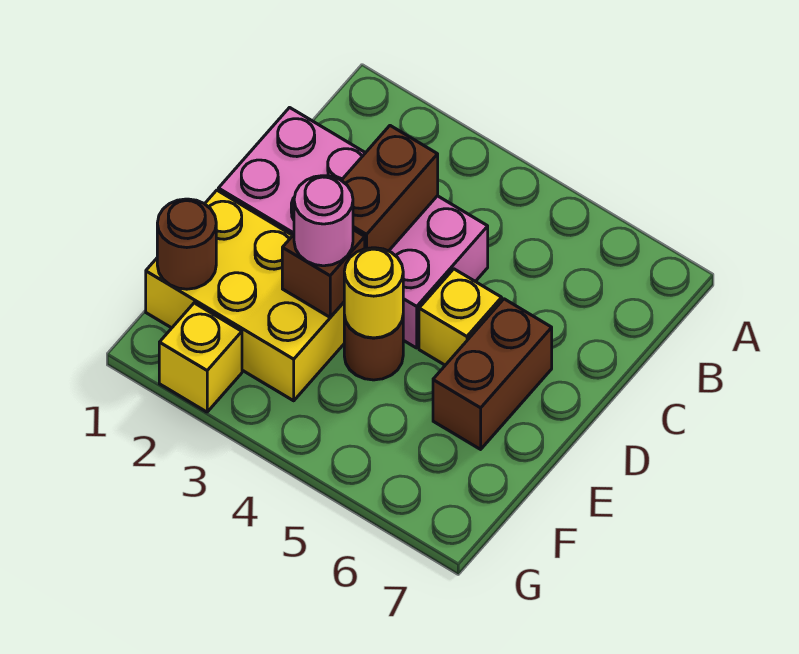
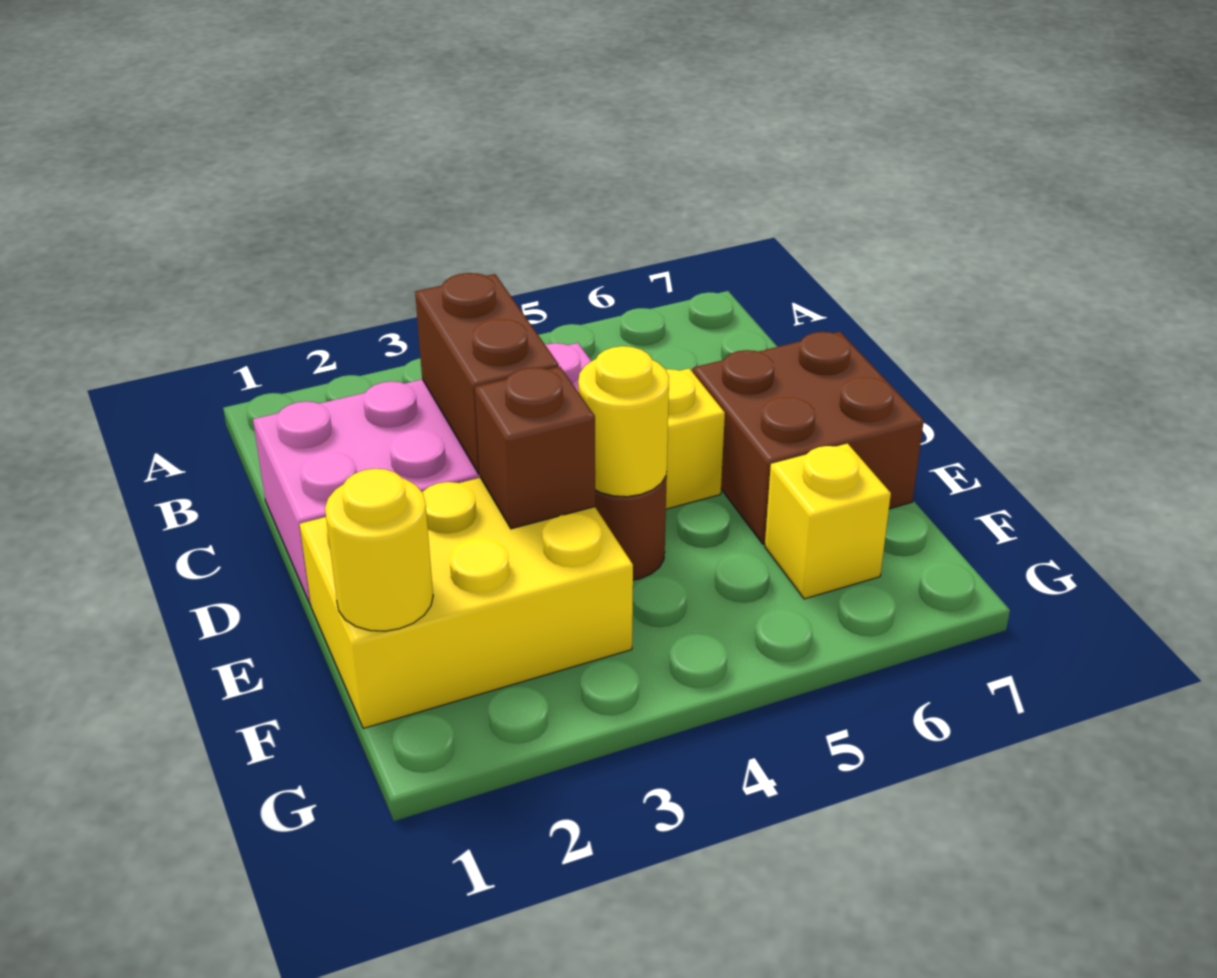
brown brick D6:E6 level 1 -> brown brick D6:E7 level 1
pink round brick E3 level 3 -> none
brown round brick F1 level 2 -> yellow round brick F1 level 2
yellow brick G2 level 1 -> yellow brick F6 level 1

